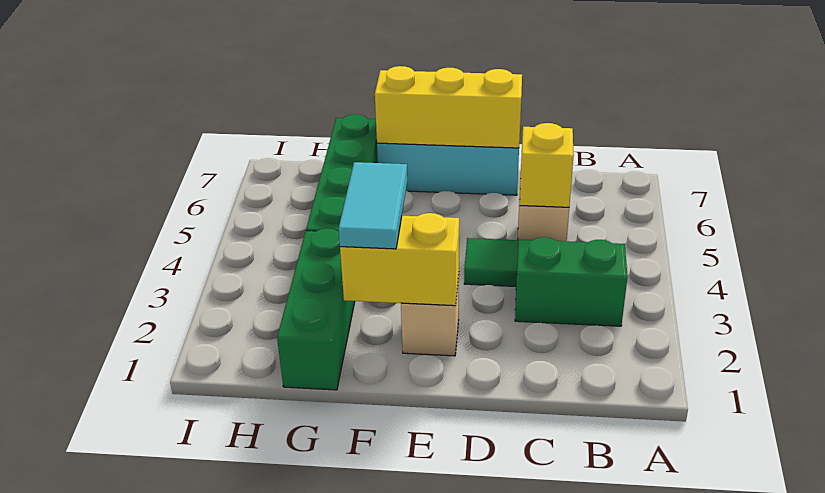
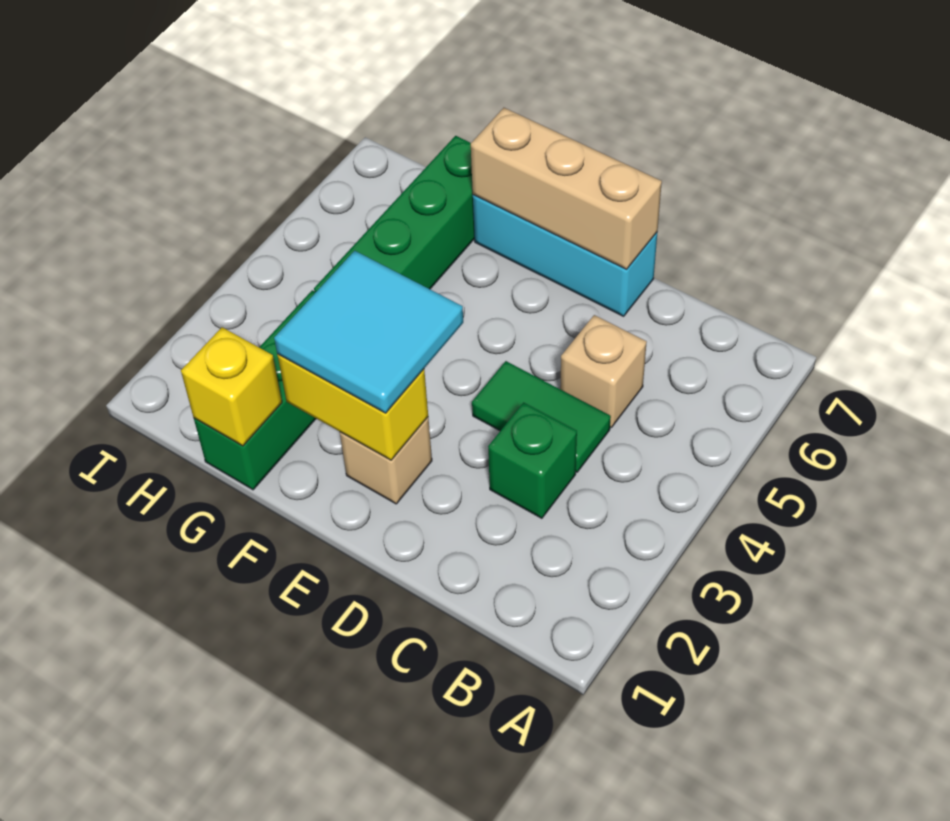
green brick B3:C3 level 1 -> green brick C3 level 1
yellow brick C5 level 2 -> yellow brick G1 level 2
yellow brick D7:F7 level 2 -> tan brick D7:F7 level 2
cyan tile F2:F3 level 3 -> cyan tile E2:F3 level 3

